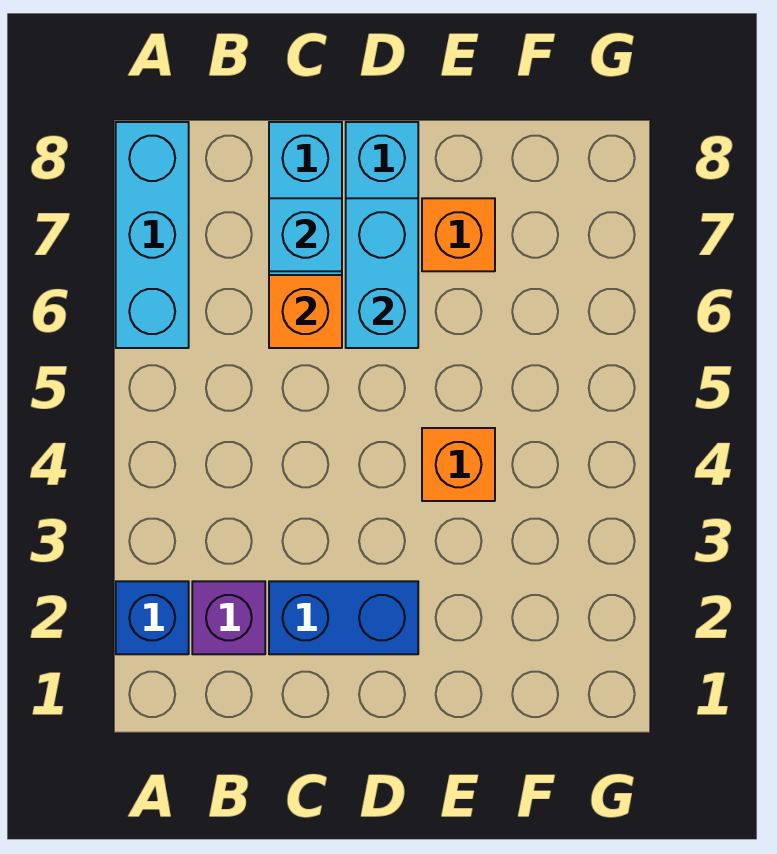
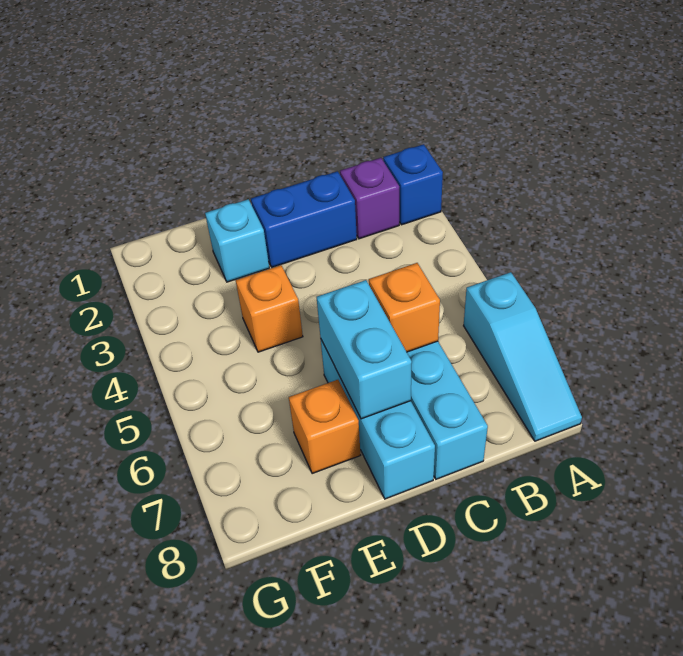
cyan brick A6:A8 level 1 -> cyan slope A6:A8 level 1 top 6
cyan brick C7 level 2 -> cyan brick E2 level 1

